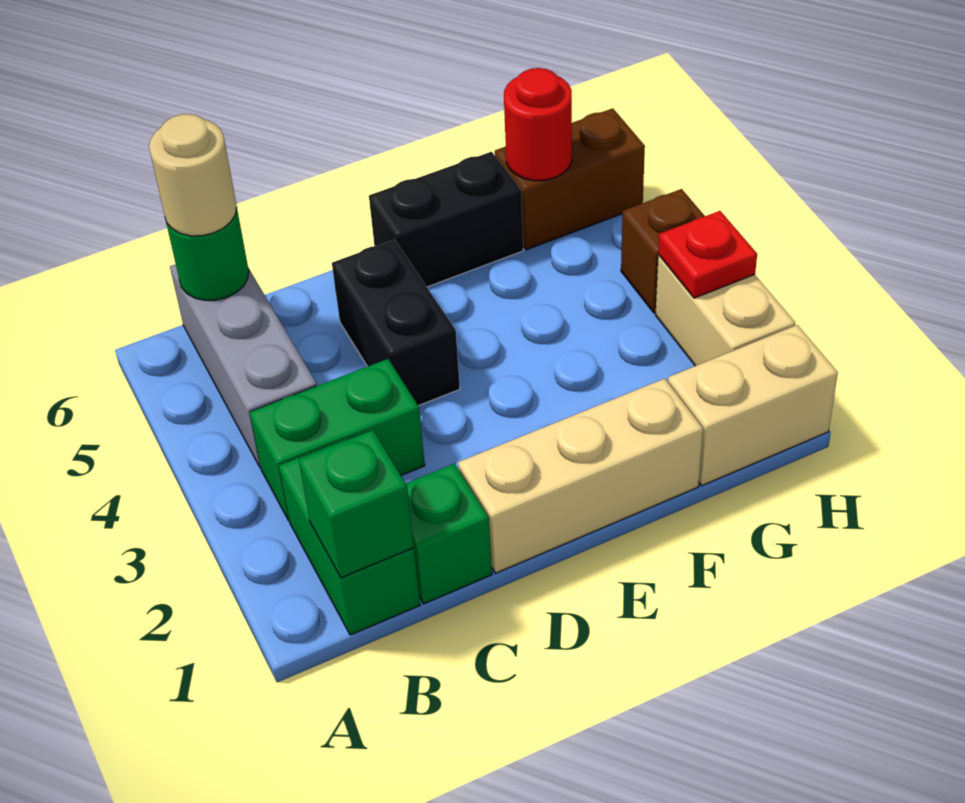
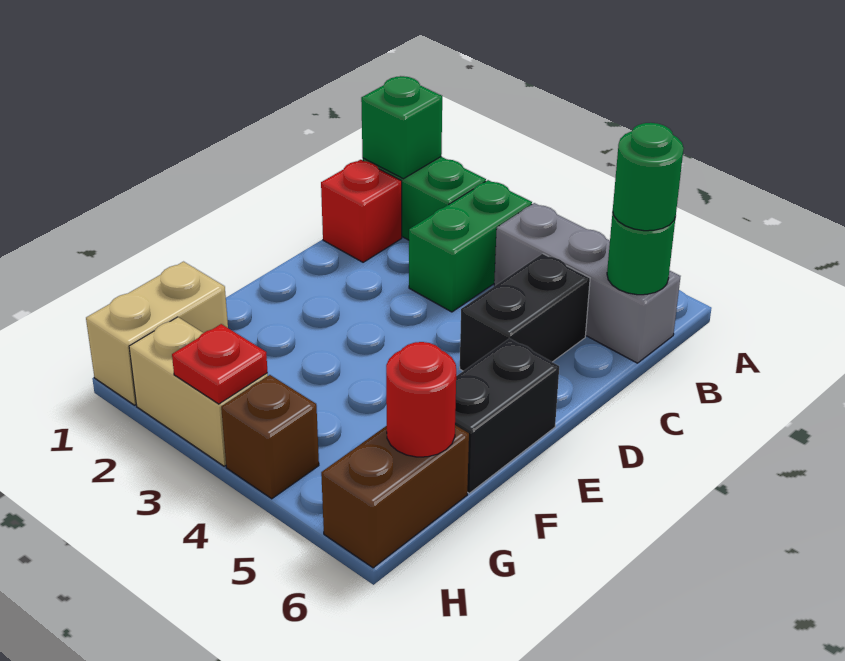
tan round brick B6 level 3 -> green round brick B6 level 3
green brick C1 level 1 -> red brick C1 level 1
tan brick D1:F1 level 1 -> none
black brick D4:D5 level 1 -> black brick C5:D5 level 1

